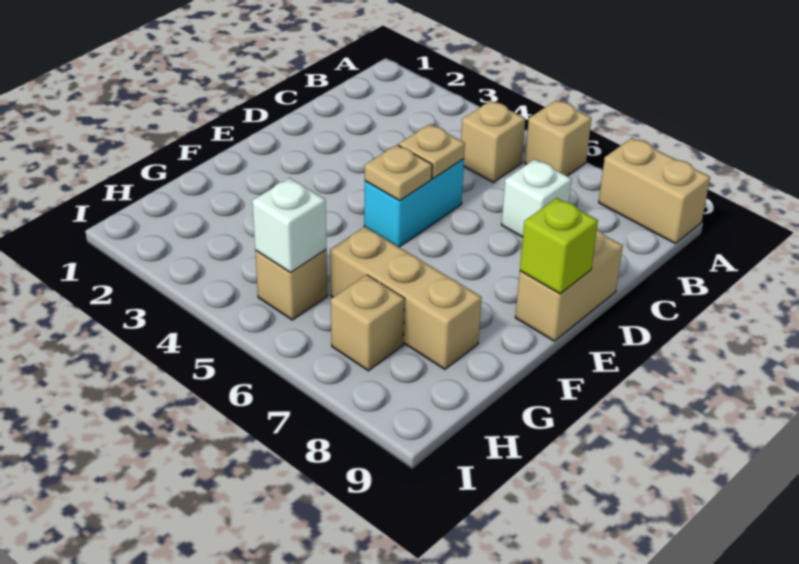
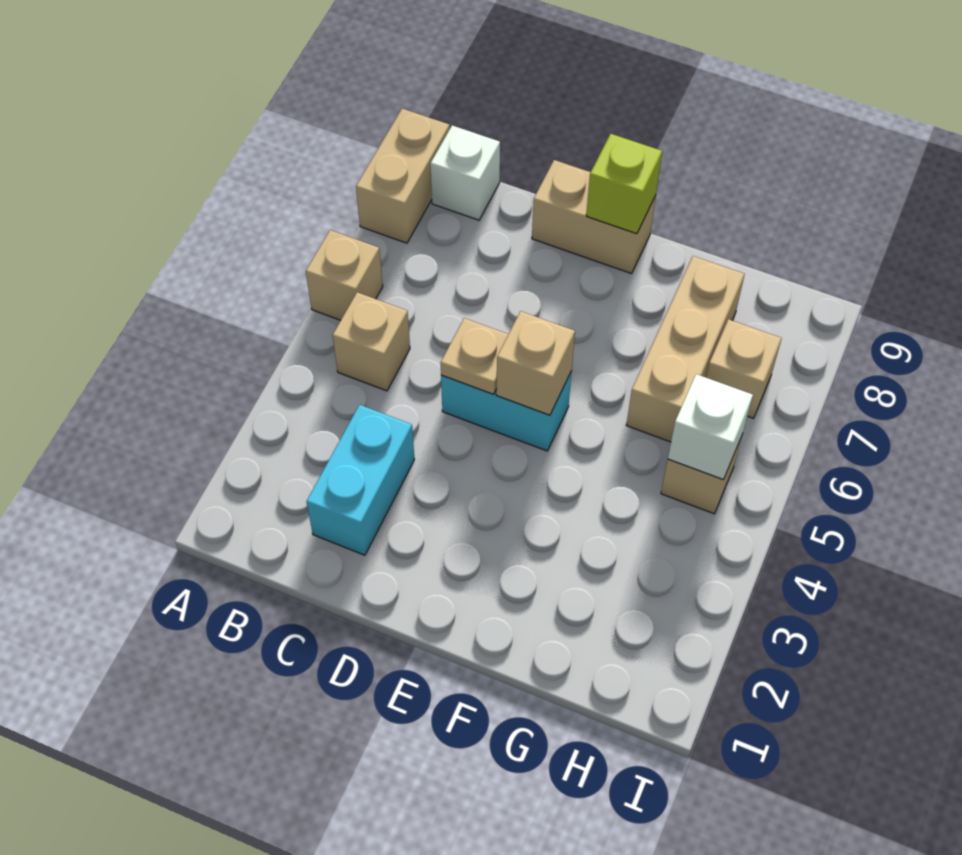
none -> cyan brick C2:C3 level 1
white brick C7 level 1 -> white brick B9 level 1
tan plate E5 level 2 -> tan brick E5 level 2

